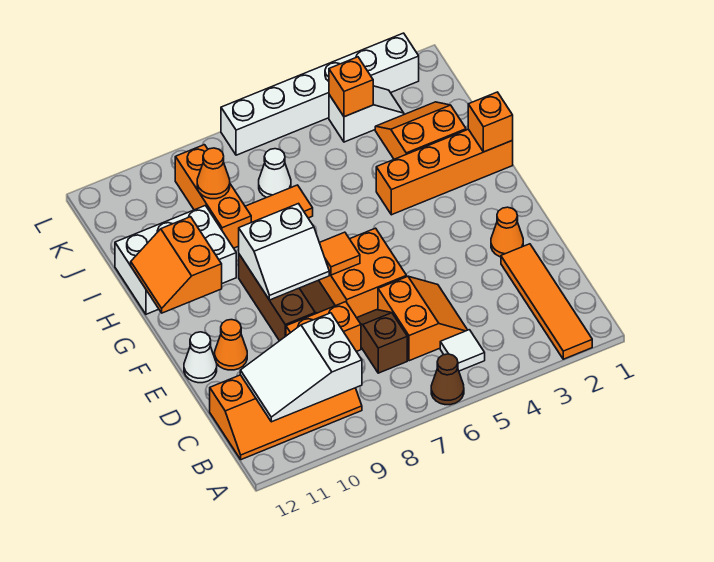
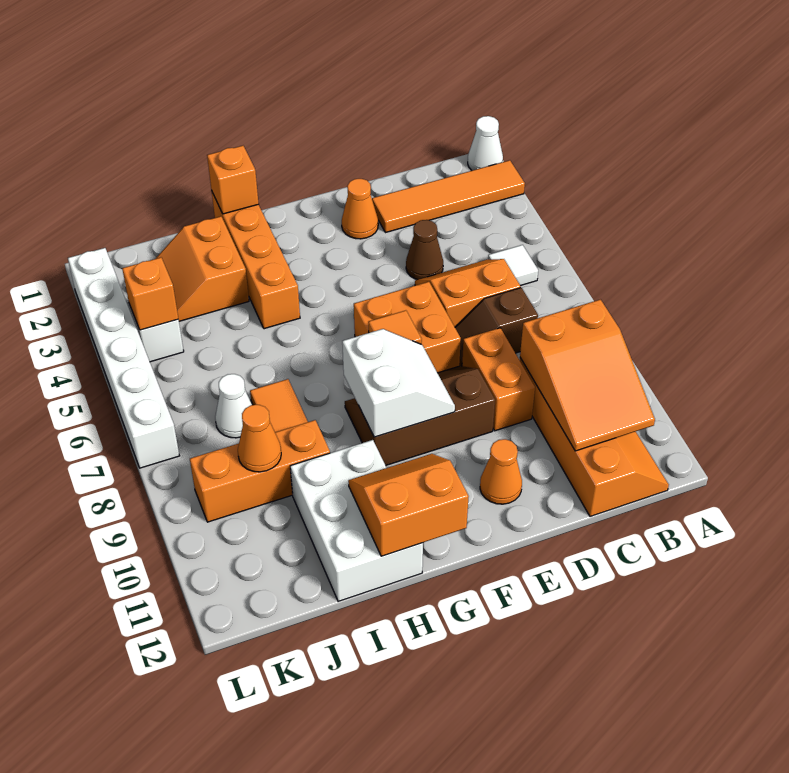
brown cone A6 level 1 -> brown cone D4 level 1
white slope B9:C11 level 2 top 9 -> orange slope B9:C11 level 2 top 9
white cone E12 level 1 -> white cone A1 level 1
orange slope G11:H12 level 2 top 11 -> orange slope G11:H12 level 2 top 12

